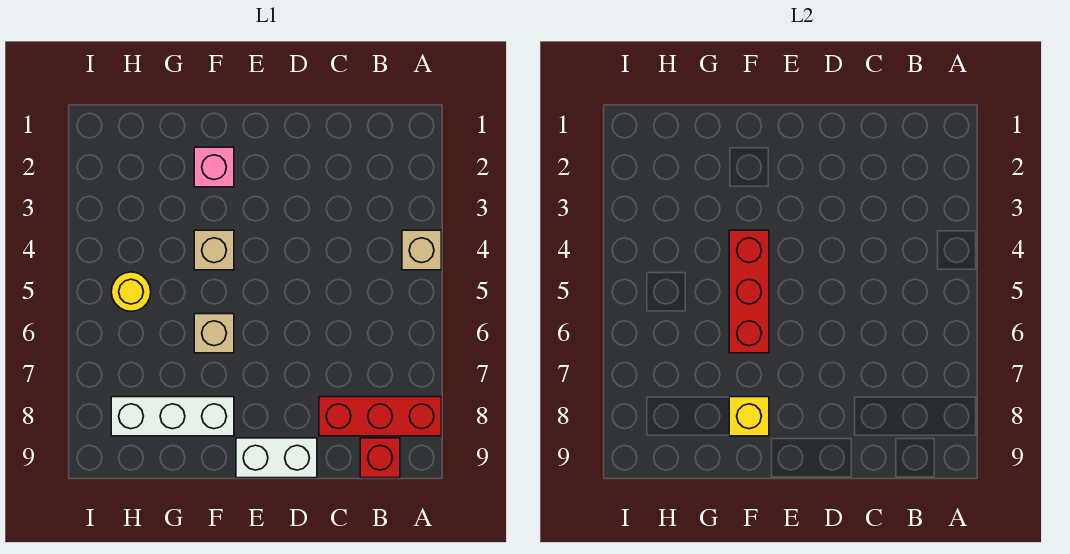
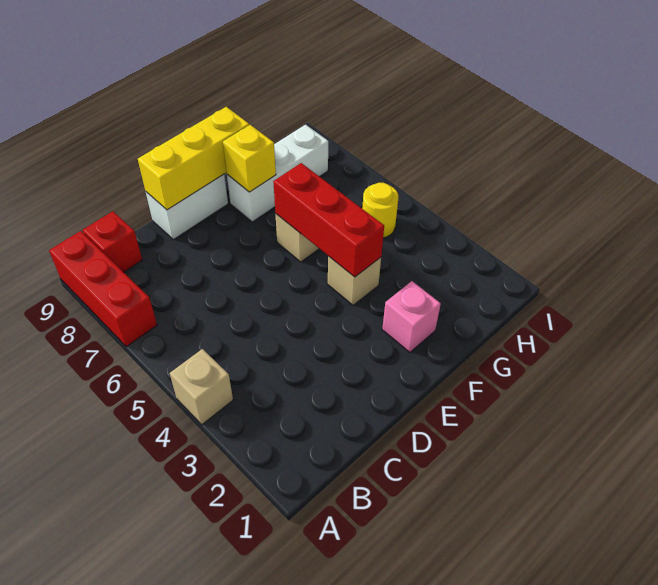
red brick A8:C8 level 1 -> red brick A7:A9 level 1
none -> yellow brick D9:F9 level 2

